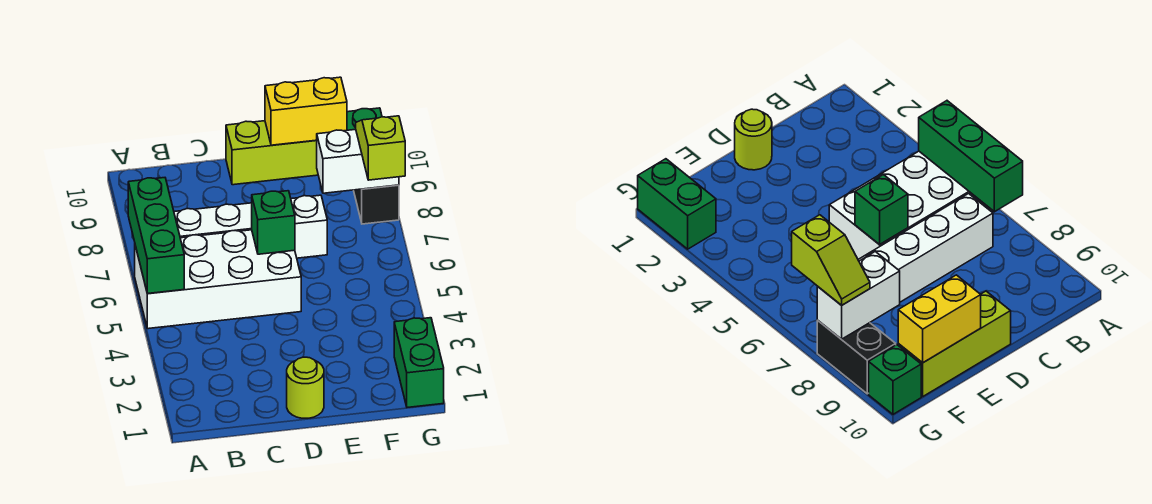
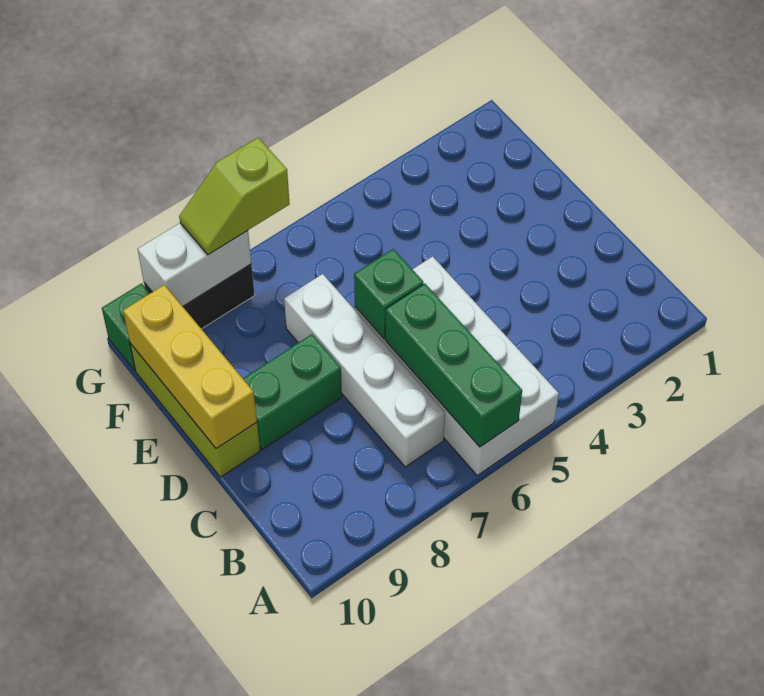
green brick A5:A7 level 2 -> green brick A6:C6 level 2
lime round brick D1 level 1 -> none
yellow brick E10:F10 level 2 -> yellow brick D10:F10 level 2
white brick F8:G8 level 2 -> white brick G8:G9 level 2
green brick G1:G2 level 1 -> green brick D8:D9 level 1

